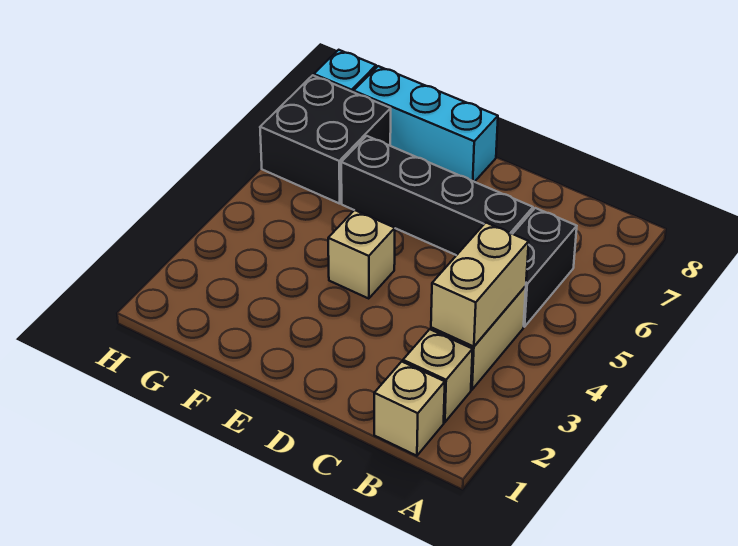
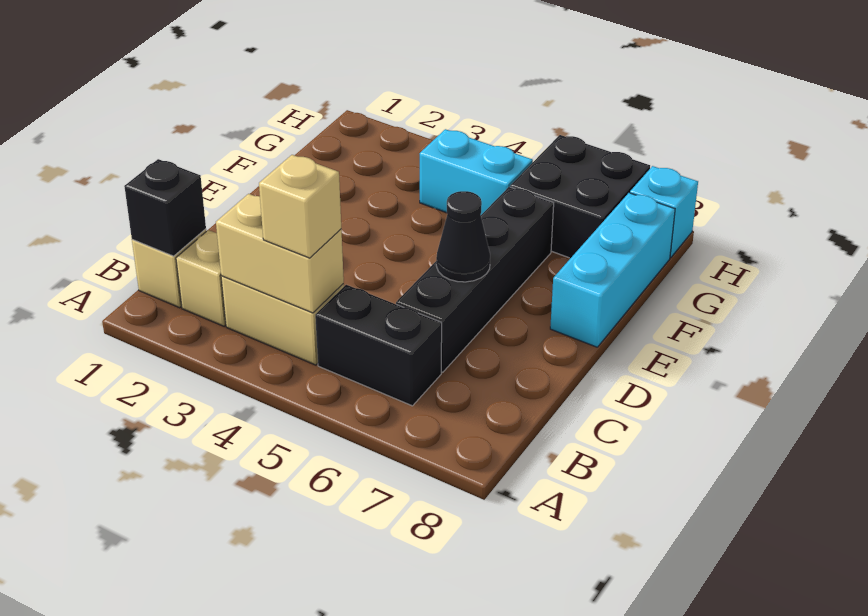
none -> black brick B1 level 2
none -> black cone D6 level 2
tan brick E4 level 1 -> tan brick B4 level 3
none -> cyan brick G4:G5 level 1

